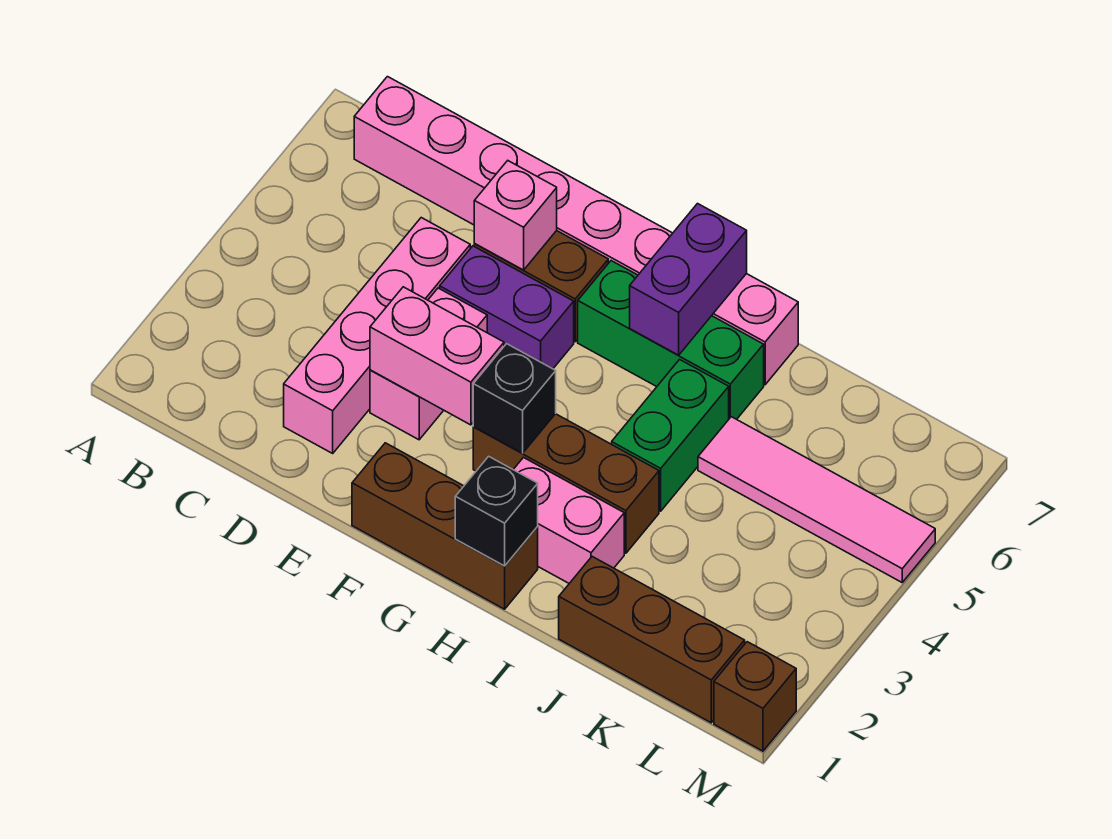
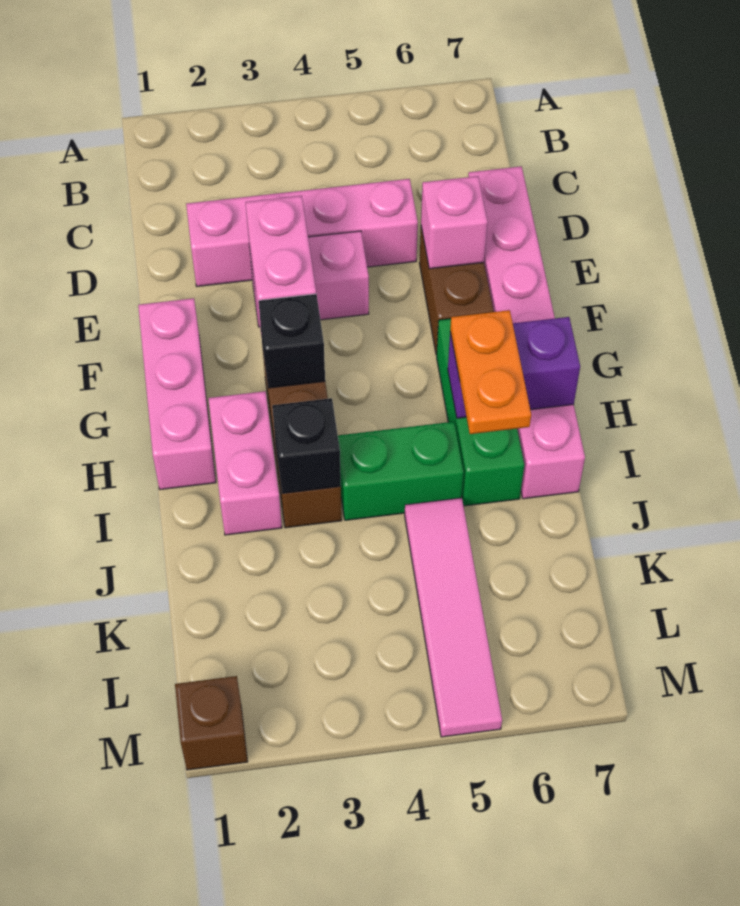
pink brick B7:I7 level 1 -> pink brick D7:I7 level 1
purple brick E5:F5 level 1 -> none
brown brick F1:H1 level 1 -> pink brick F1:H1 level 1
black brick H1 level 2 -> black brick I3 level 2
none -> orange plate H6:I6 level 3
brown brick J1:L1 level 1 -> none

